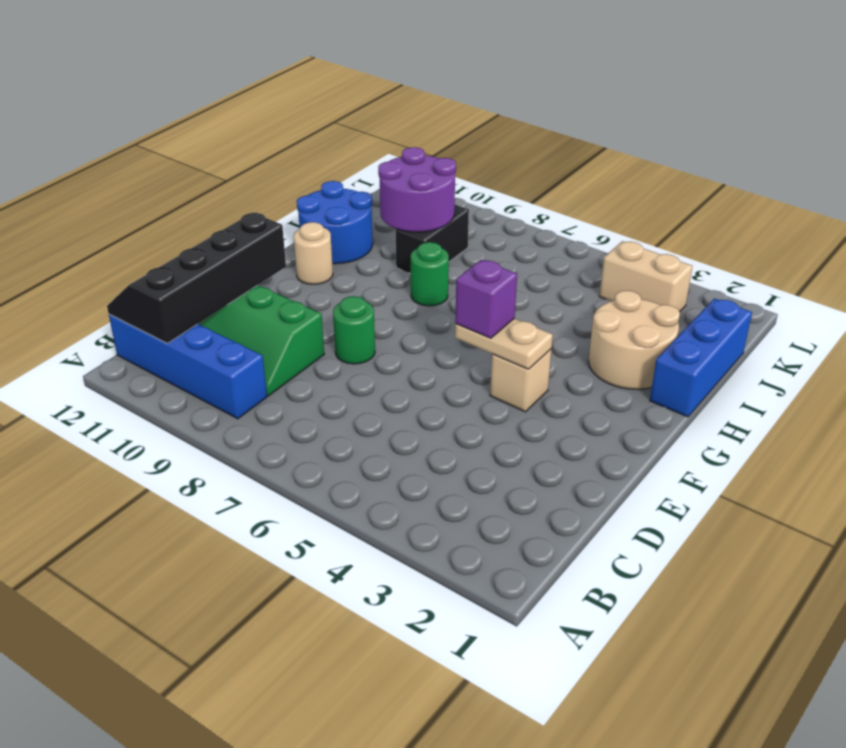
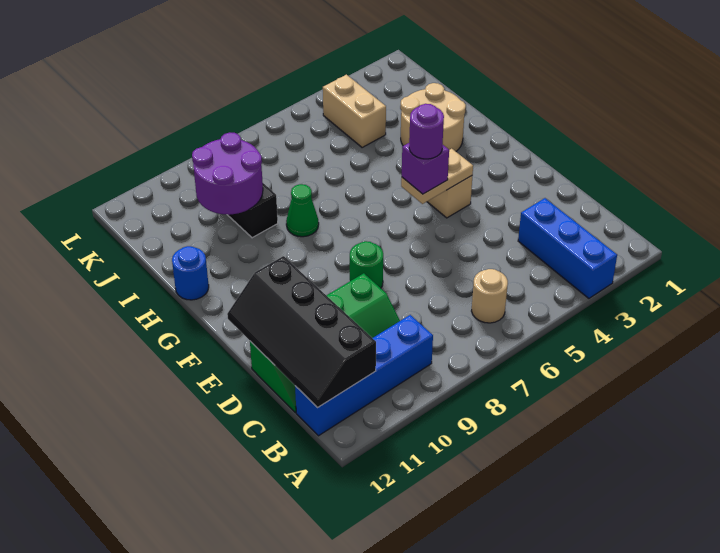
none -> purple round brick F5 level 4
tan round brick G11 level 1 -> tan round brick B6 level 1
blue brick H1:J1 level 1 -> blue brick A3:C3 level 1
green round brick H8 level 1 -> green cone H8 level 1
blue round brick H11:I12 level 1 -> blue round brick H12 level 1
tan brick K3:K4 level 1 -> tan brick J4:K4 level 1

